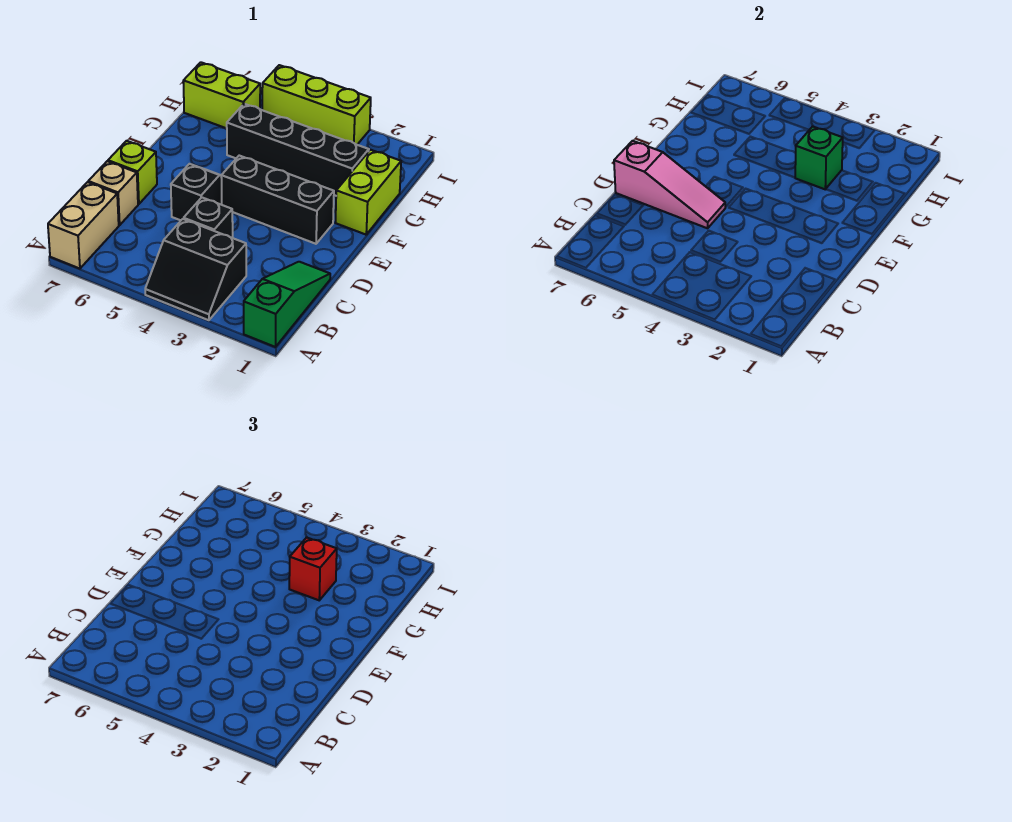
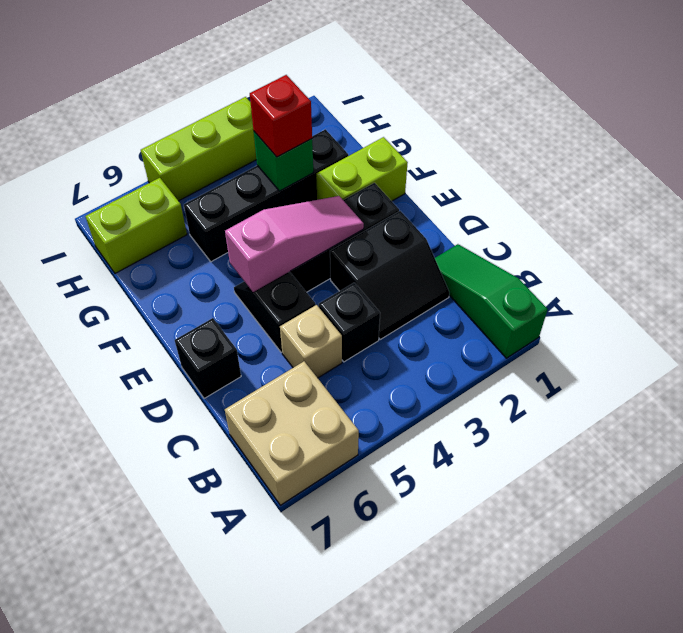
black slope A3:B4 level 1 top B -> black slope C2:D3 level 1 top D
tan brick A7:B7 level 1 -> tan brick A6:B7 level 1
tan brick C7 level 1 -> tan brick C5 level 1
pink slope D5:D7 level 2 top 7 -> pink slope E3:E5 level 2 top 5
lime brick D7 level 1 -> black brick D7 level 1
lime brick F1:G1 level 1 -> lime brick F1:F2 level 1

